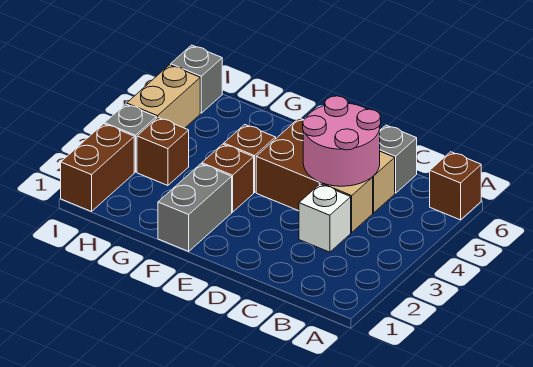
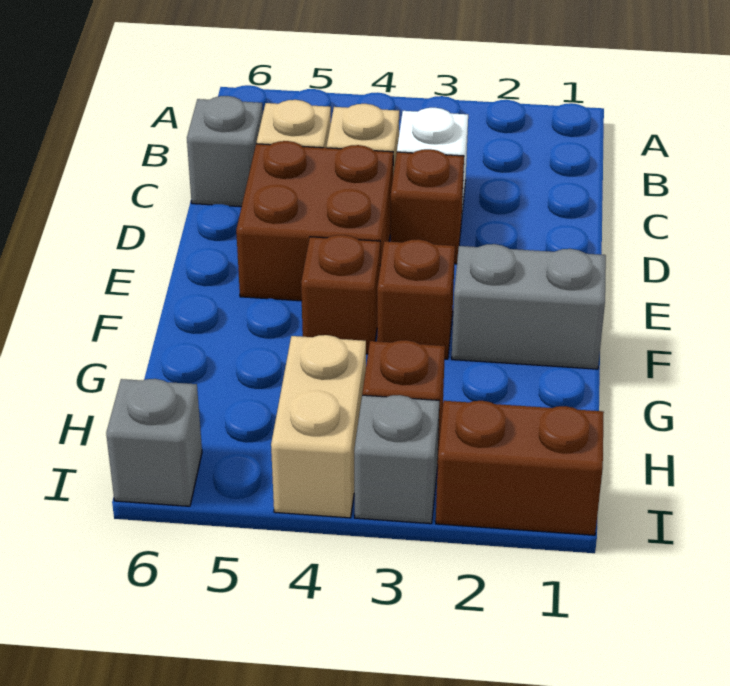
brown brick A6 level 1 -> brown brick D3 level 1
pink round brick C4:D5 level 2 -> none
tan brick I4:I5 level 1 -> tan brick H4:I4 level 1

